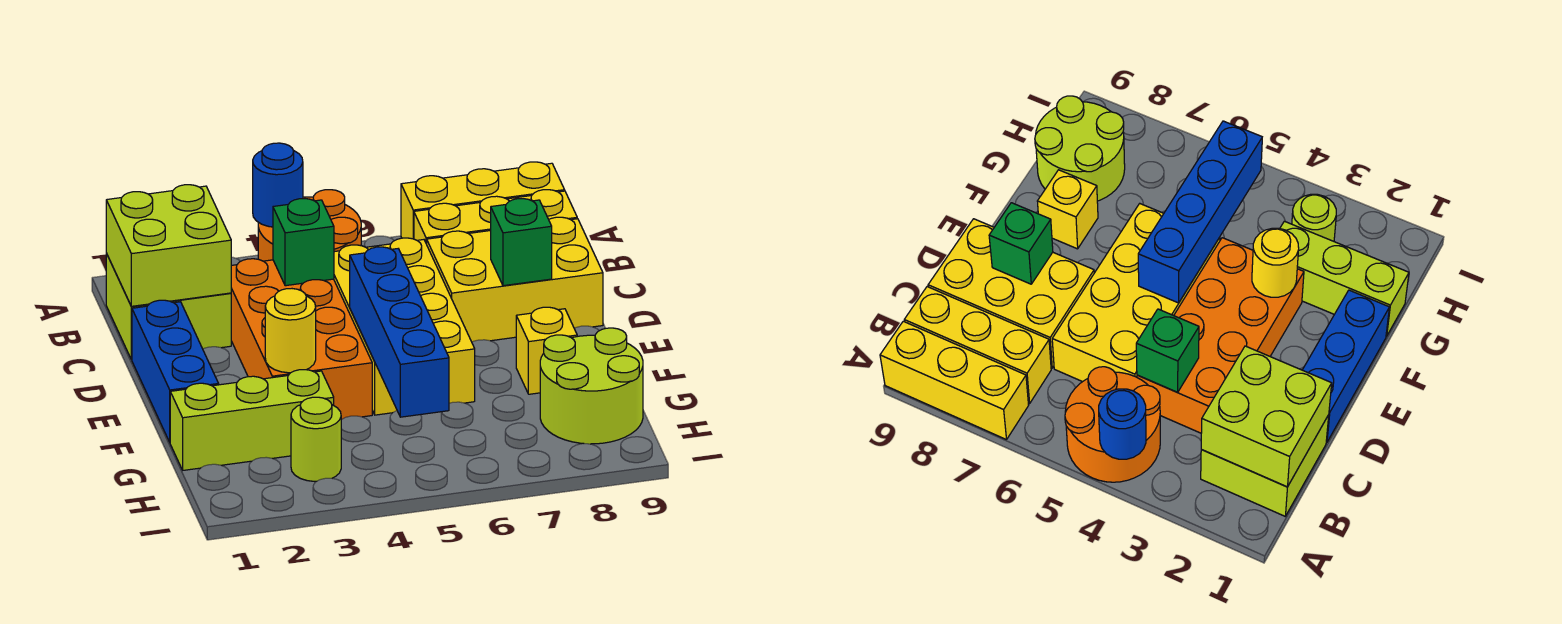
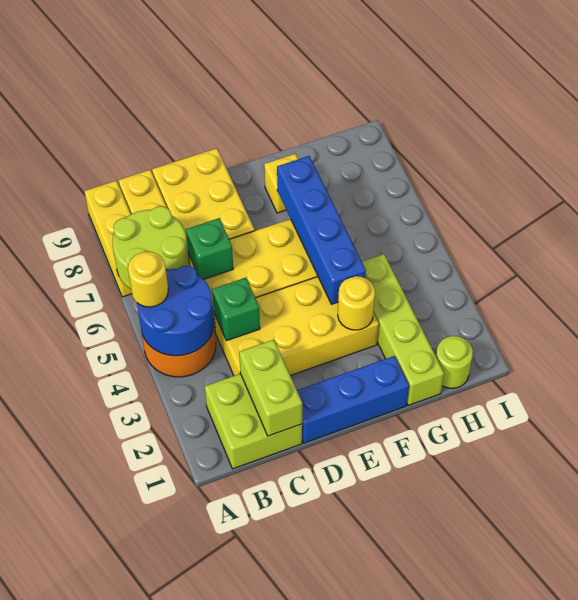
blue round brick A4 level 2 -> blue round brick A4:B5 level 2
none -> yellow round brick A5 level 3
lime brick B1:C2 level 2 -> lime brick C1:C2 level 2
orange brick C3:F4 level 1 -> yellow brick C3:F4 level 1
green brick D8 level 2 -> green brick C6 level 2
blue brick E5:H5 level 2 -> blue brick F4:F7 level 2
lime brick G1:G3 level 1 -> lime brick G1:G4 level 1
lime round brick G8:H9 level 1 -> lime round brick A6:B7 level 2
lime round brick H3 level 1 -> lime round brick H1 level 1

